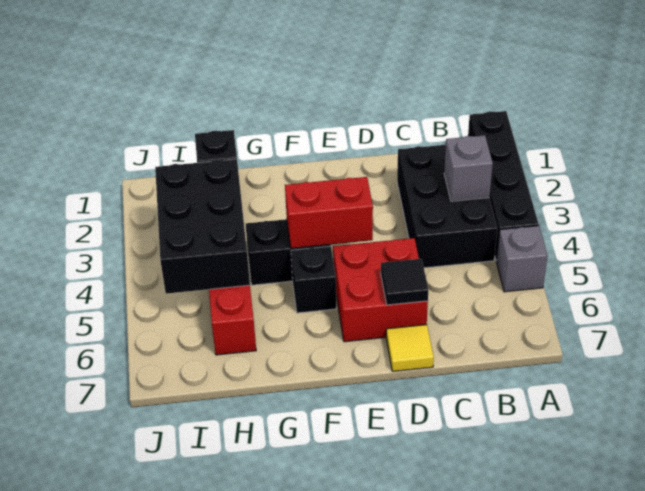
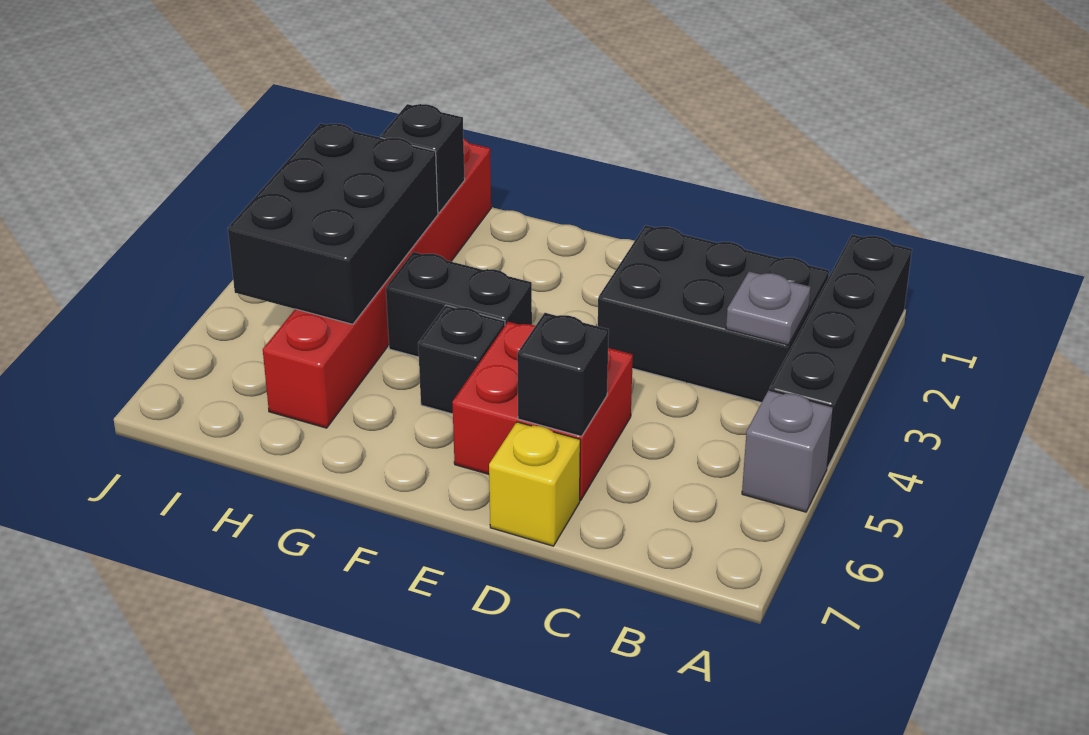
black brick B2:C4 level 1 -> black brick B2:D3 level 1
grey brick B3 level 2 -> grey plate B3 level 2
black tile D6 level 2 -> black brick D6 level 2
yellow tile D7 level 1 -> yellow brick D7 level 1
red brick E4:F4 level 2 -> none

